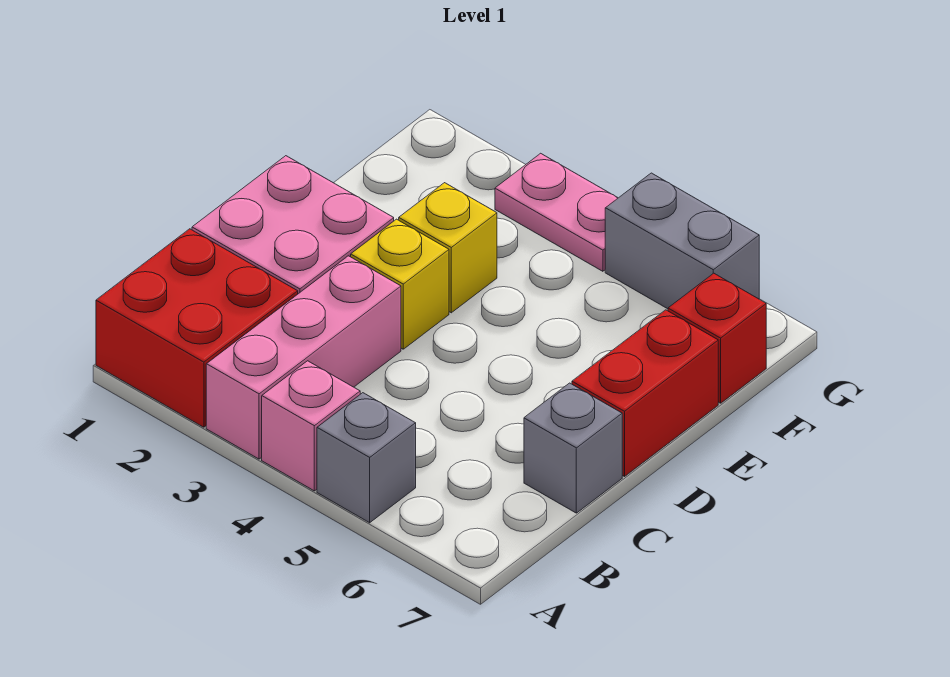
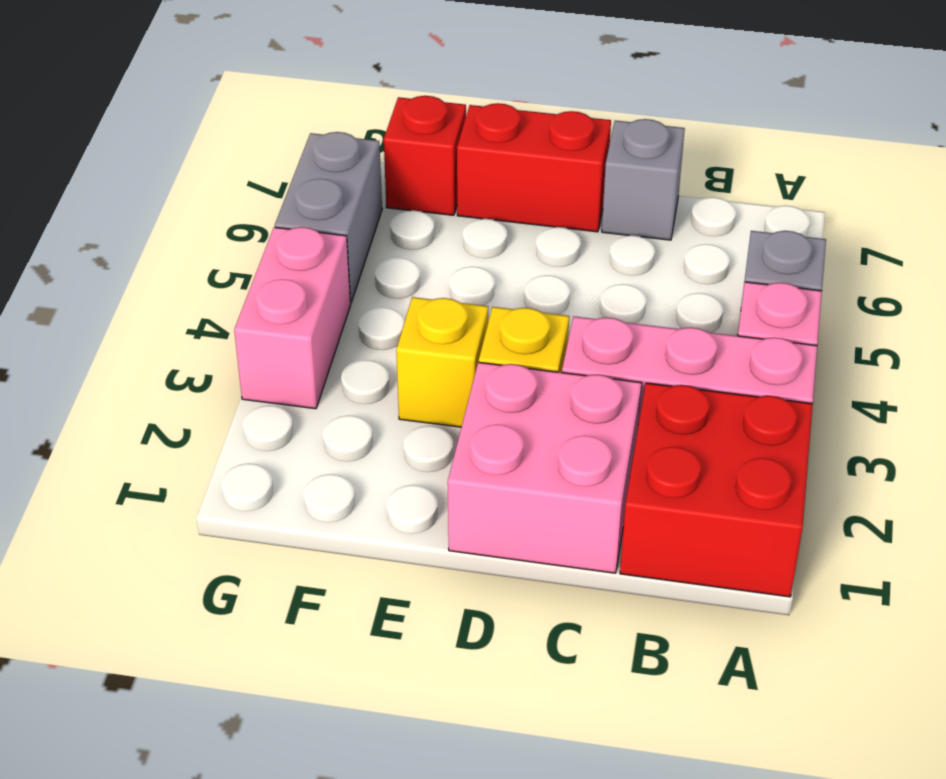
pink plate G3:G4 level 1 -> pink brick G3:G4 level 1

